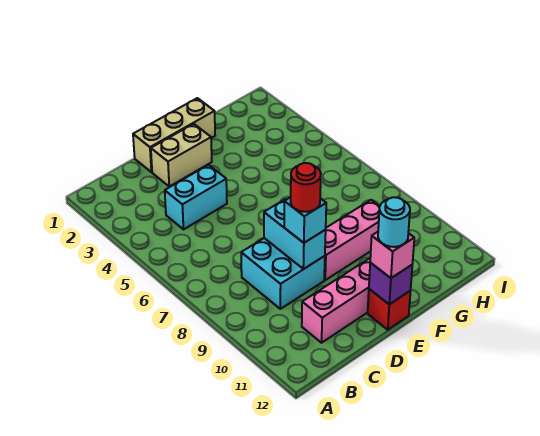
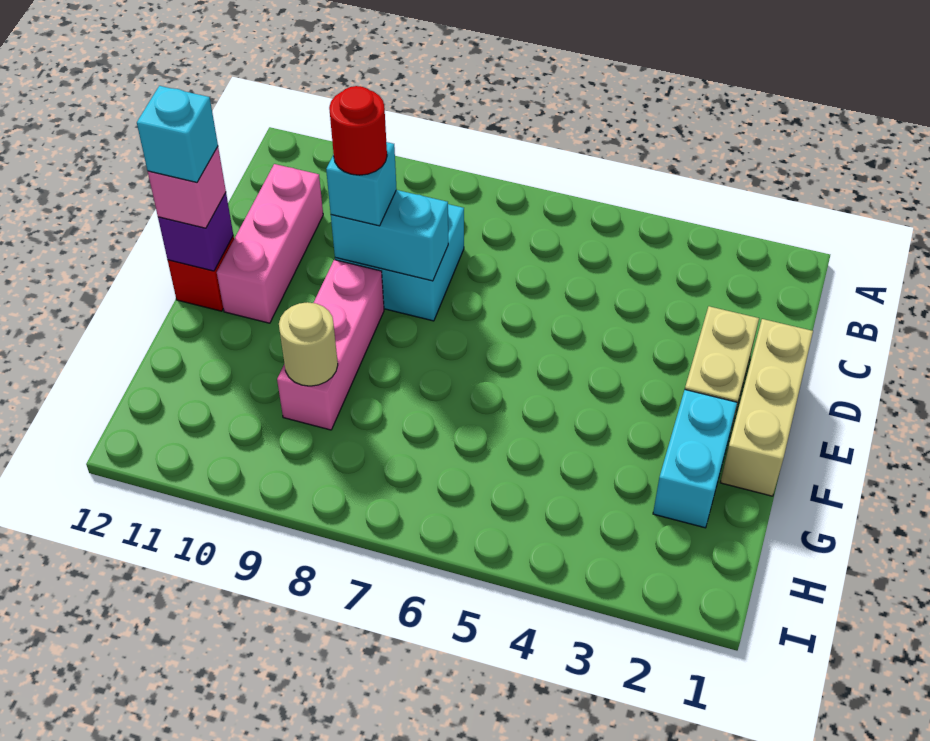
cyan brick C4:D4 level 1 -> cyan brick F2:G2 level 1
cyan round brick E12 level 4 -> cyan brick E12 level 4
none -> tan round brick G9 level 2

